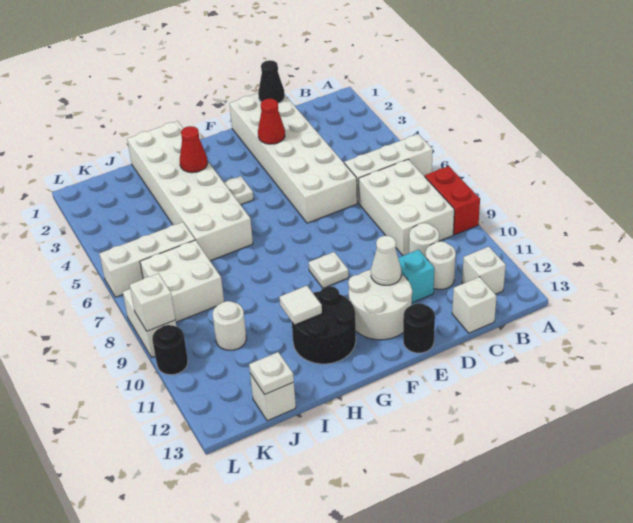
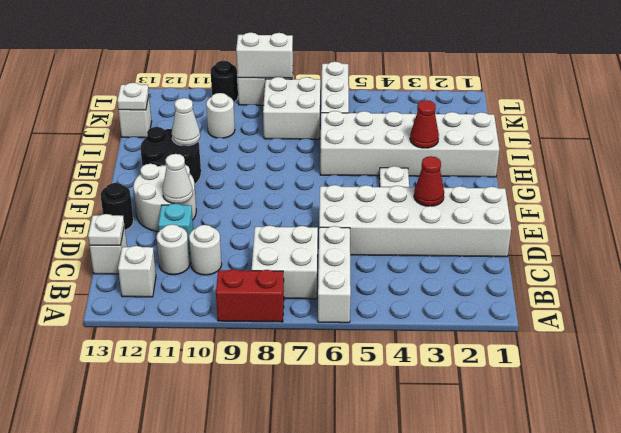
white brick B7:C9 level 1 -> white brick B7:C8 level 1
black cone D1 level 2 -> none
white plate F9 level 1 -> white plate C13 level 2
white tile H11 level 2 -> white cone H11 level 2
white brick L9 level 2 -> white brick L8:L9 level 2

